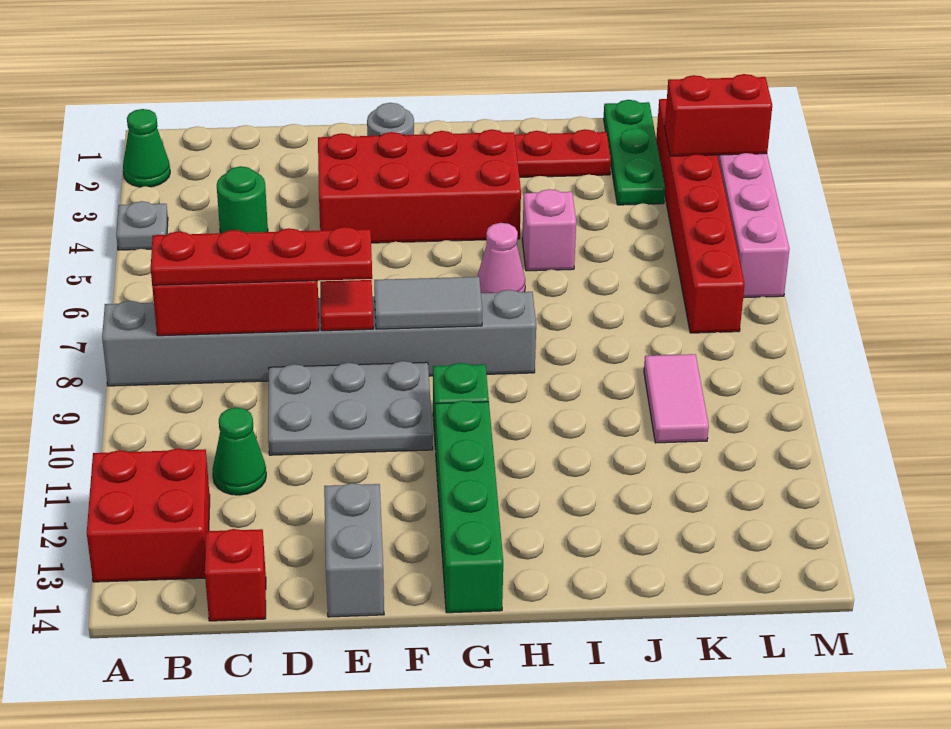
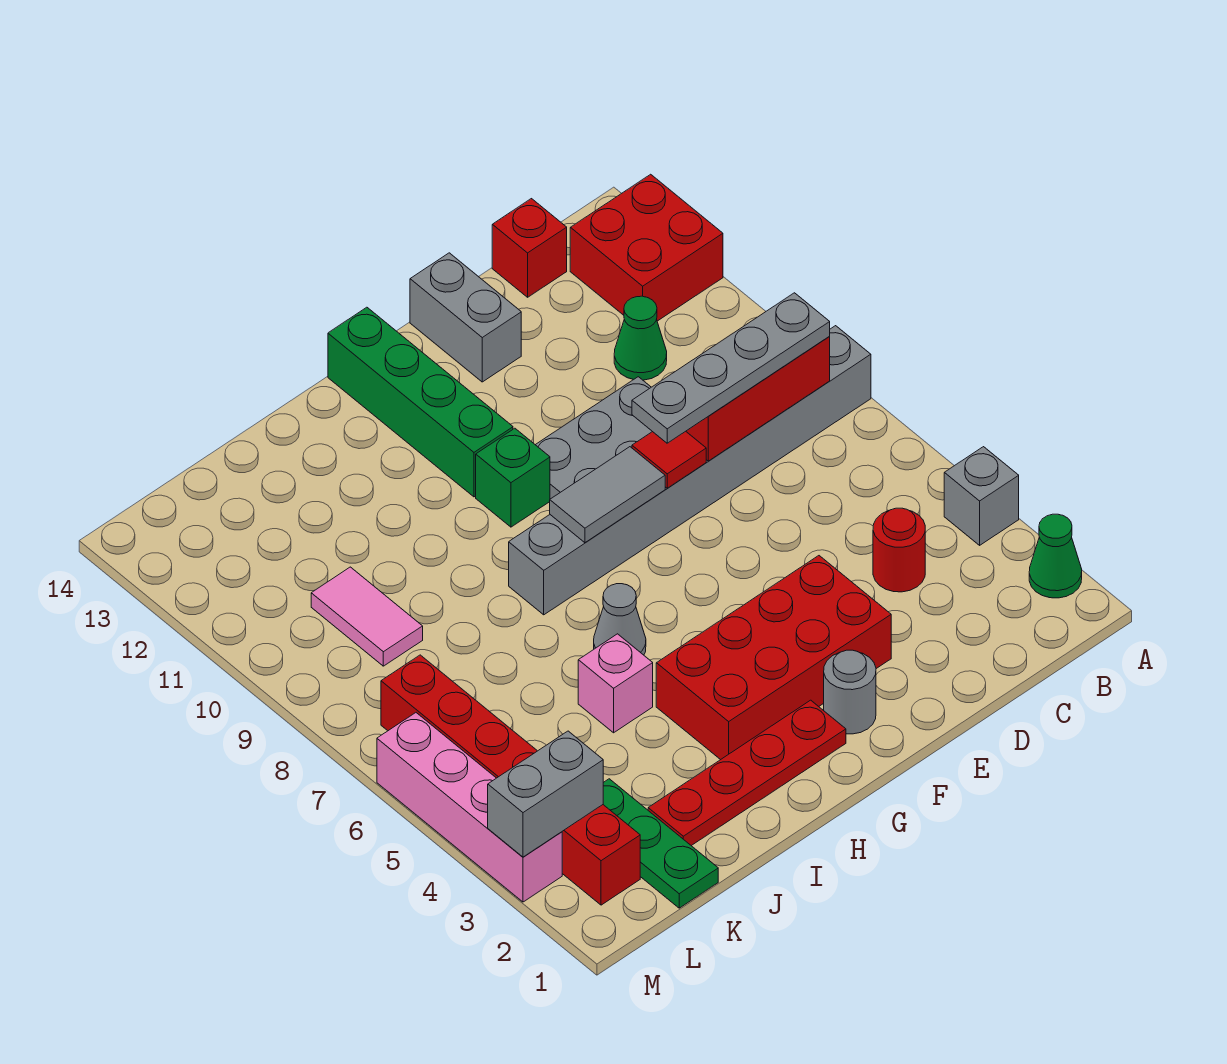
grey plate A4 level 1 -> grey brick A4 level 1
red plate B8:E8 level 3 -> grey plate B8:E8 level 3
green round brick C4 level 1 -> red round brick C4 level 1
pink cone H6 level 1 -> grey cone H6 level 1
red brick L3:M3 level 2 -> grey brick L3:M3 level 2

